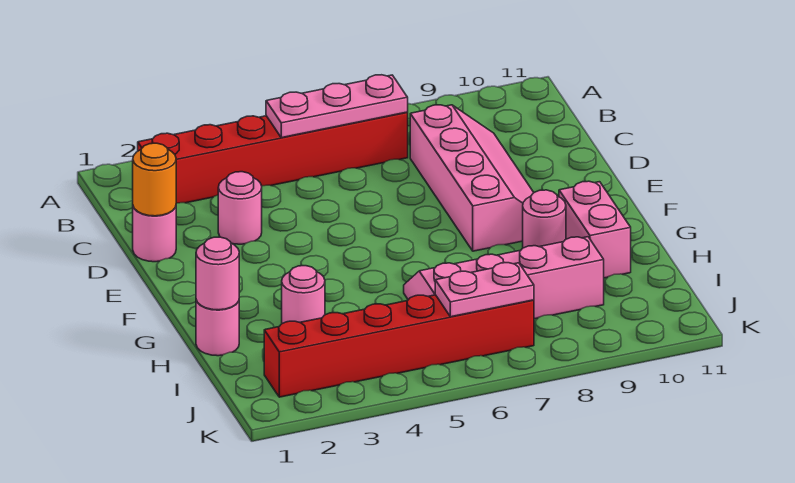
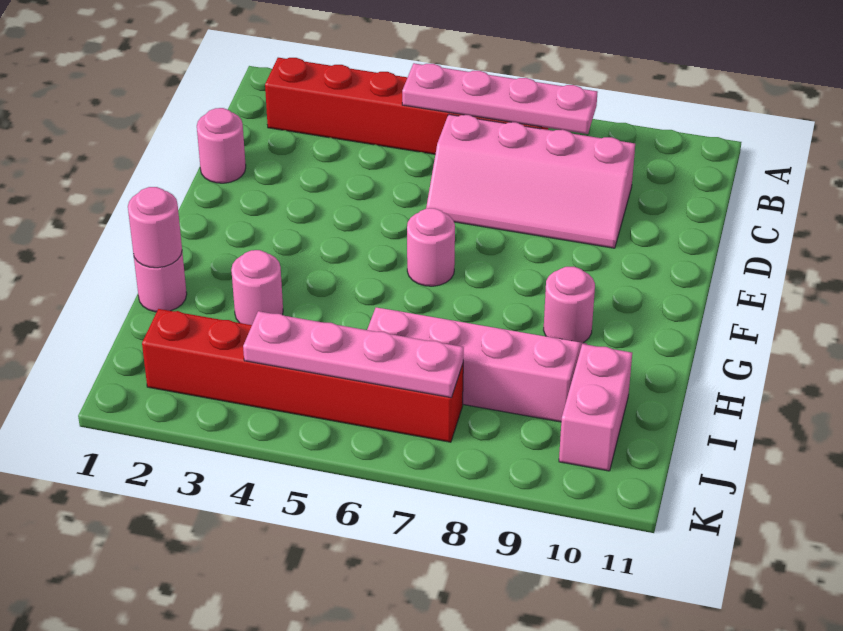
pink plate B5:B7 level 2 -> pink plate B5:B8 level 2
pink slope C8:F9 level 1 top 8 -> pink slope C6:D9 level 1 top C
orange round brick D1 level 2 -> none
pink round brick D3 level 1 -> pink round brick F6 level 1
pink brick G10:H10 level 1 -> pink brick I10:J10 level 1
pink plate J6:J7 level 2 -> pink plate J4:J7 level 2

